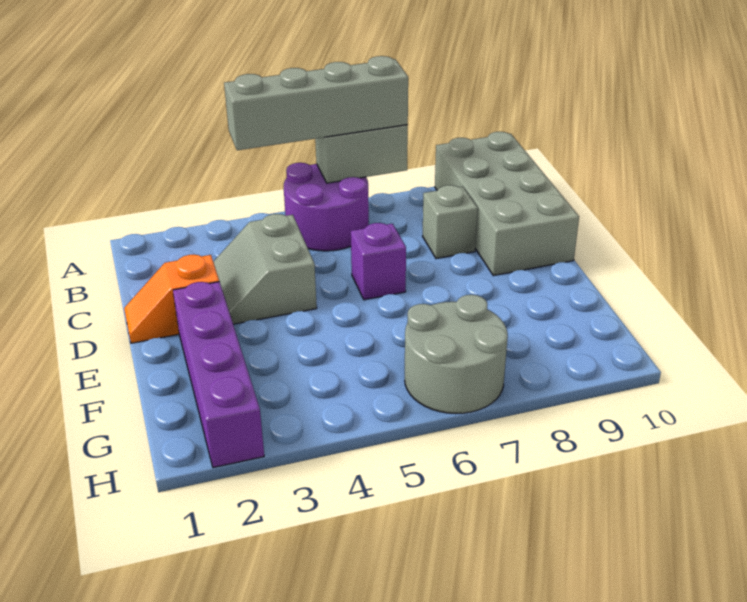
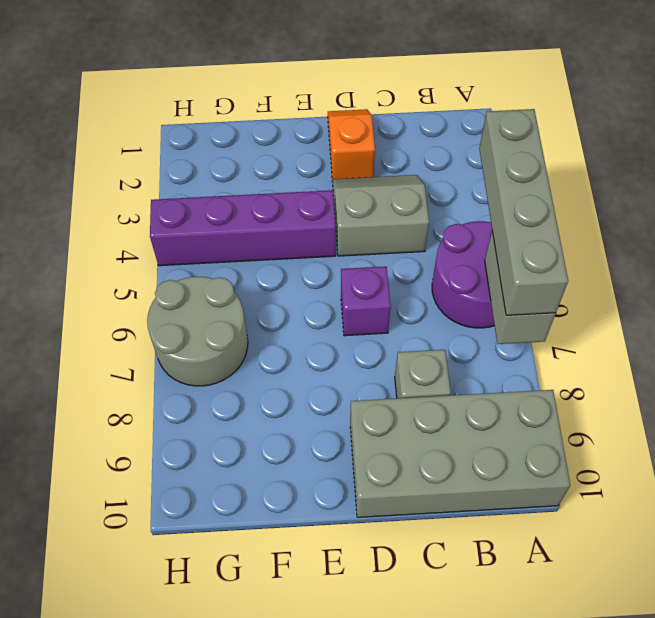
purple brick E2:H2 level 1 -> purple brick E4:H4 level 1

